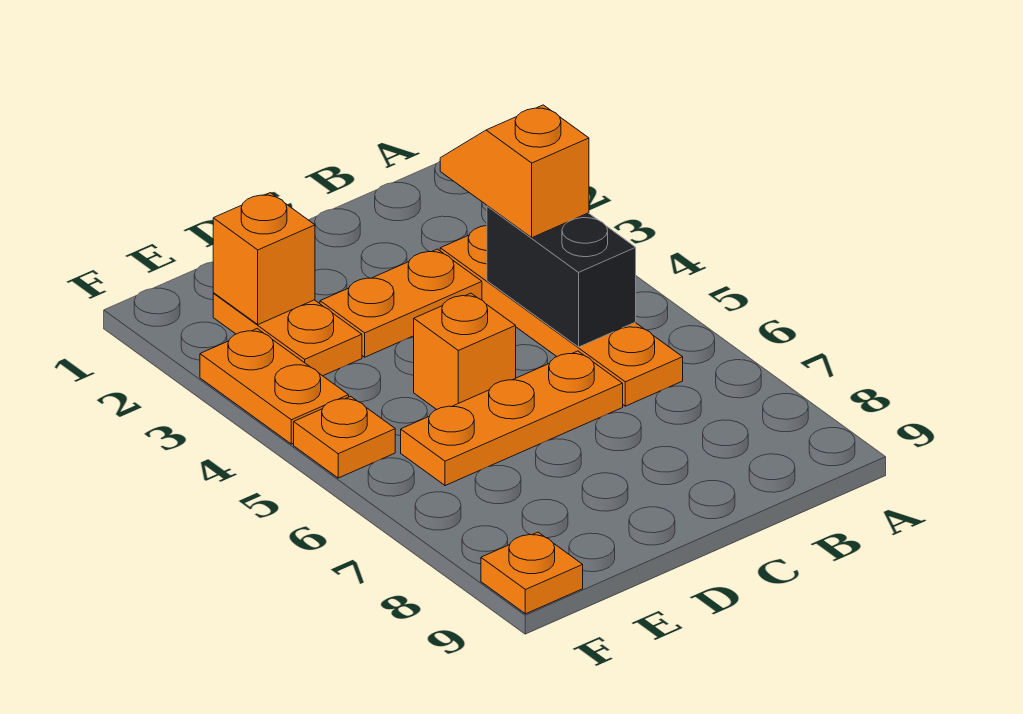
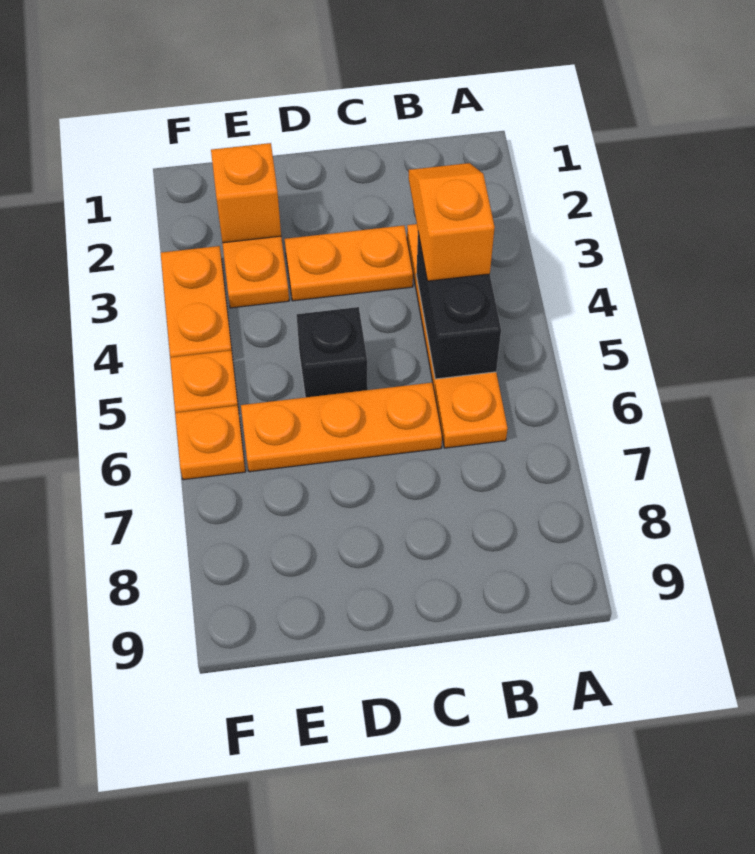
orange brick D5 level 1 -> black brick D5 level 1
orange plate F9 level 1 -> orange plate F6 level 1

